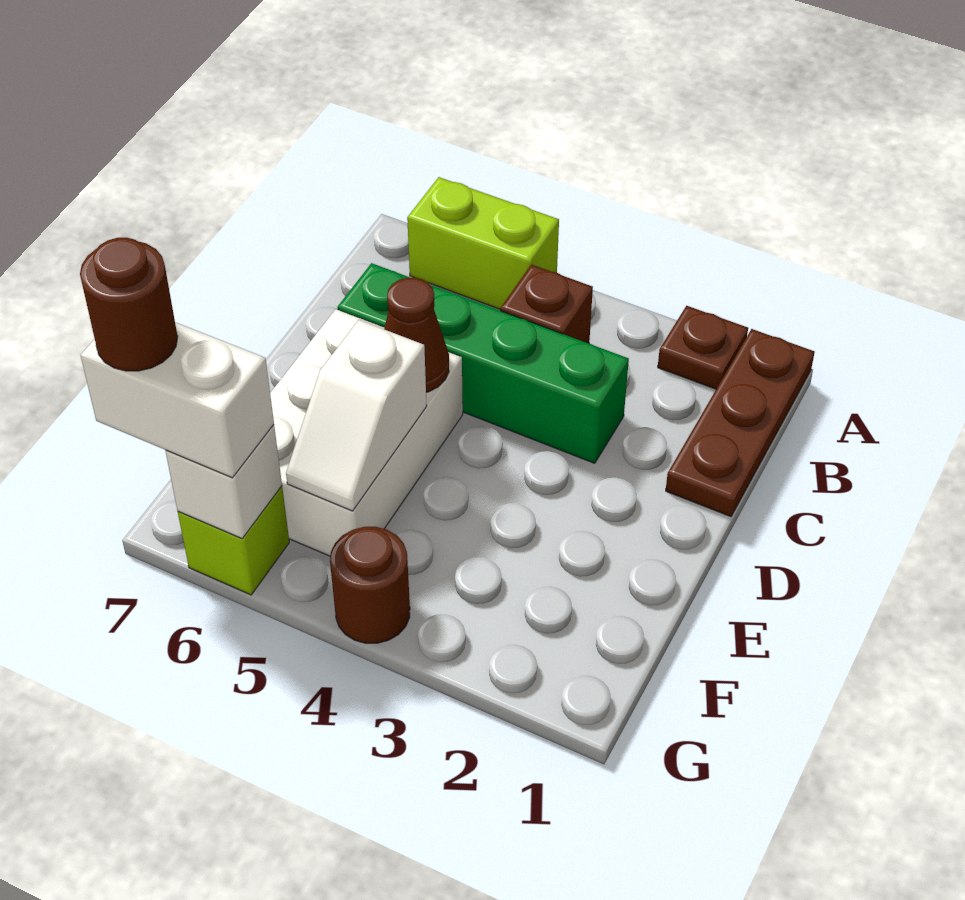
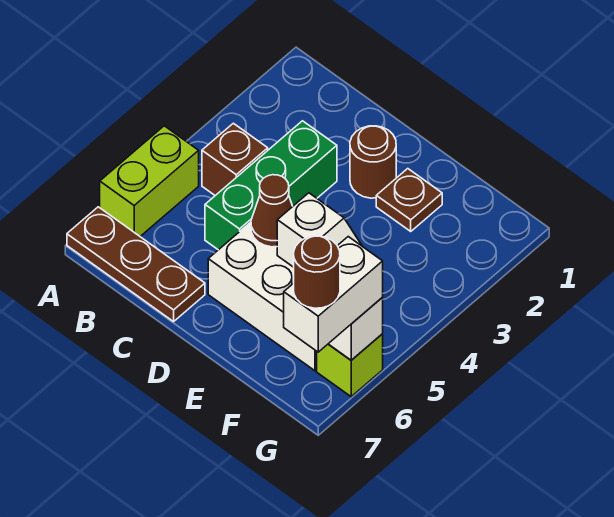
brown plate A1:C1 level 1 -> brown plate A7:C7 level 1
brown plate A2 level 1 -> brown plate E2 level 1
green brick C3:C6 level 1 -> green brick C3:C5 level 1
brown round brick G4 level 1 -> brown round brick D2 level 1

